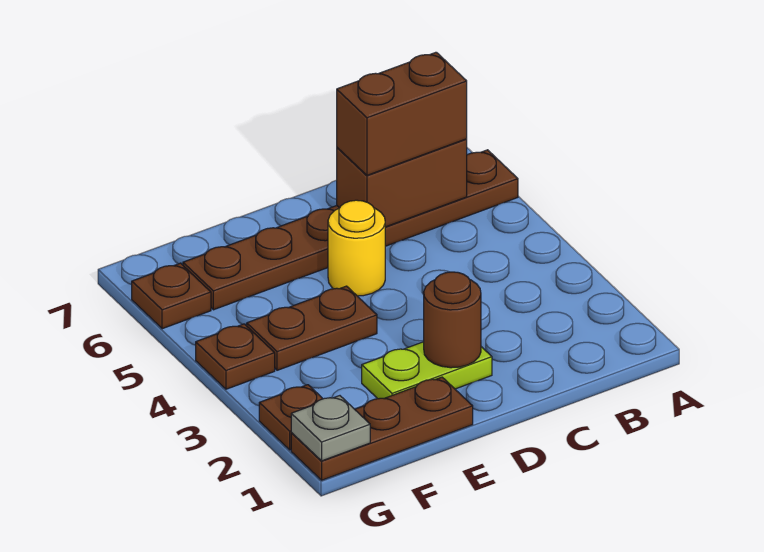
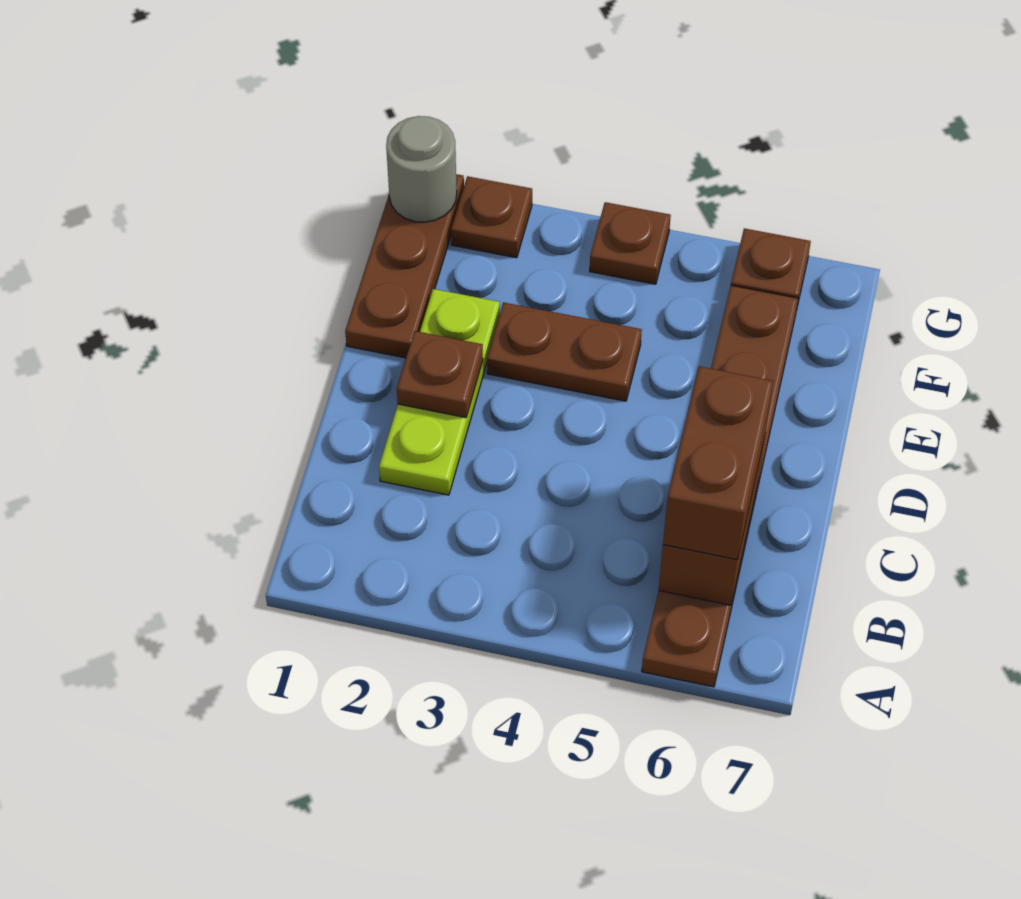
lime plate D2:E2 level 1 -> lime plate C2:E2 level 1
brown round brick D2 level 2 -> brown plate D2 level 2
yellow round brick D5 level 1 -> none
brown plate E4:F4 level 1 -> brown plate E3:E4 level 1
grey plate G1 level 2 -> grey round brick G1 level 2

